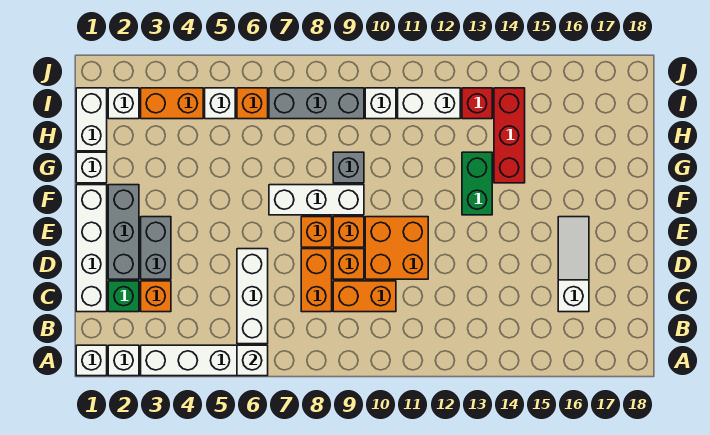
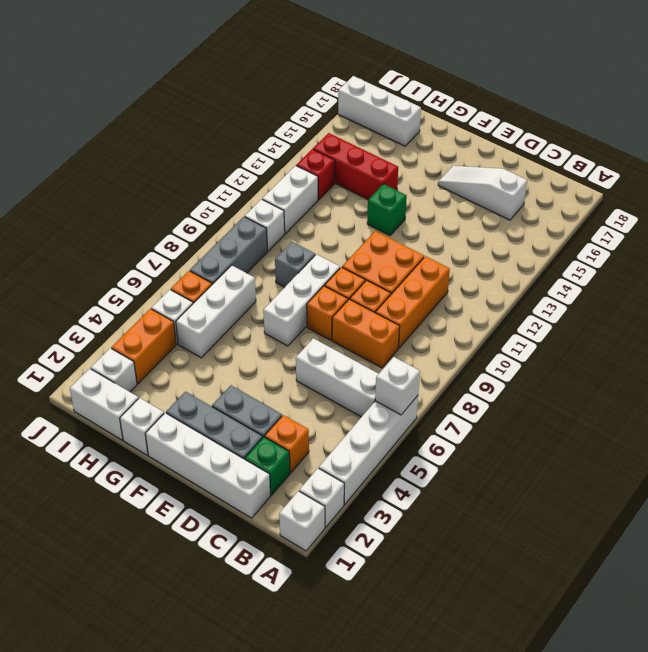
orange brick C9:C10 level 1 -> orange brick C9:C11 level 1
green brick F13:G13 level 1 -> green brick F13 level 1
none -> white brick H5:H7 level 1
none -> white brick H17:J17 level 1

